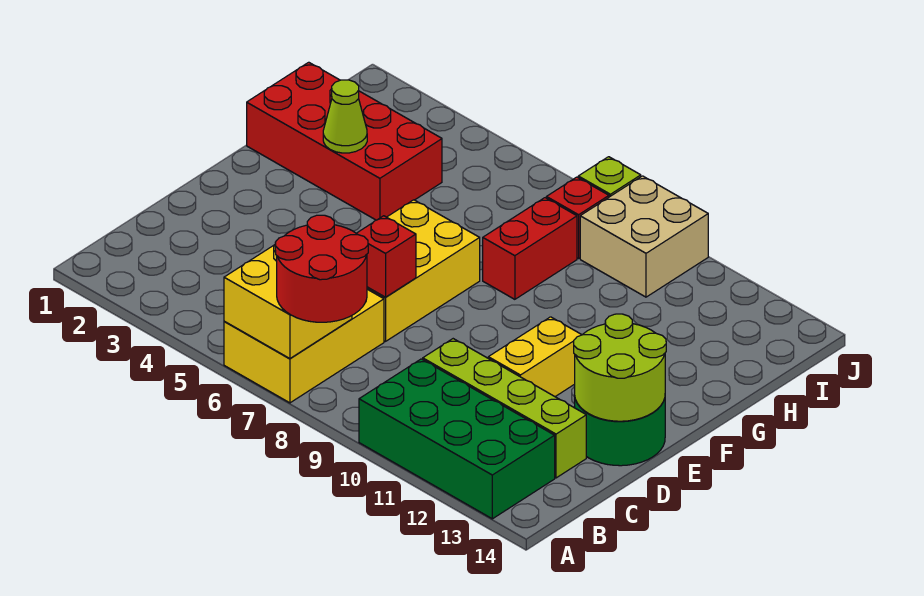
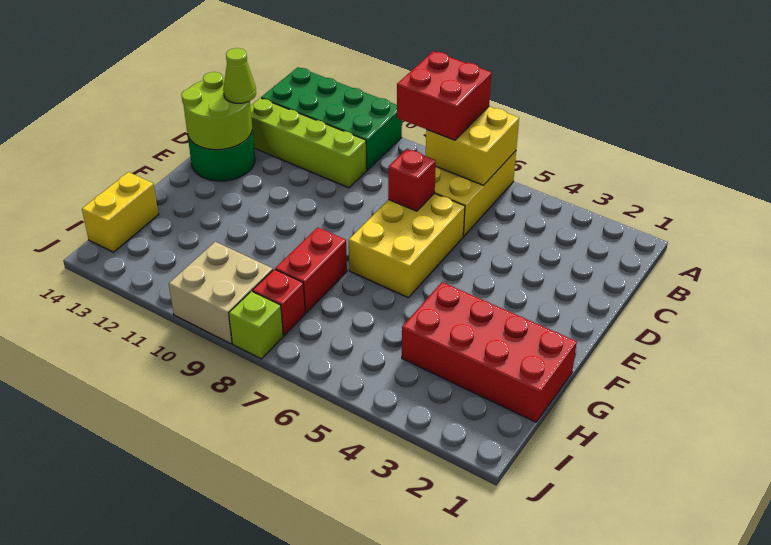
red round brick A7:B8 level 3 -> red brick A7:B8 level 3
yellow brick D11:E11 level 1 -> yellow brick H14:I14 level 1
lime cone G3 level 2 -> lime cone D13 level 3

